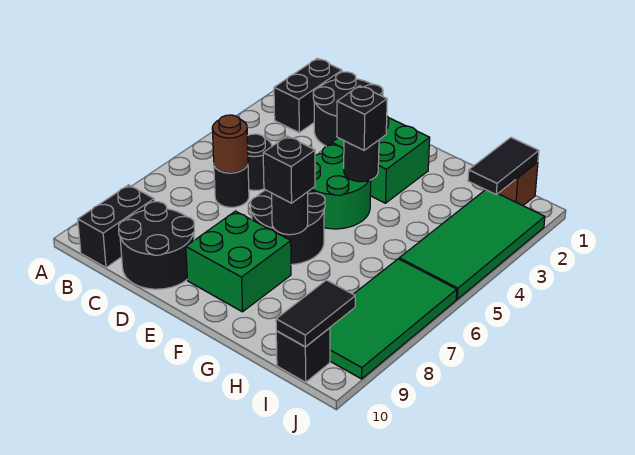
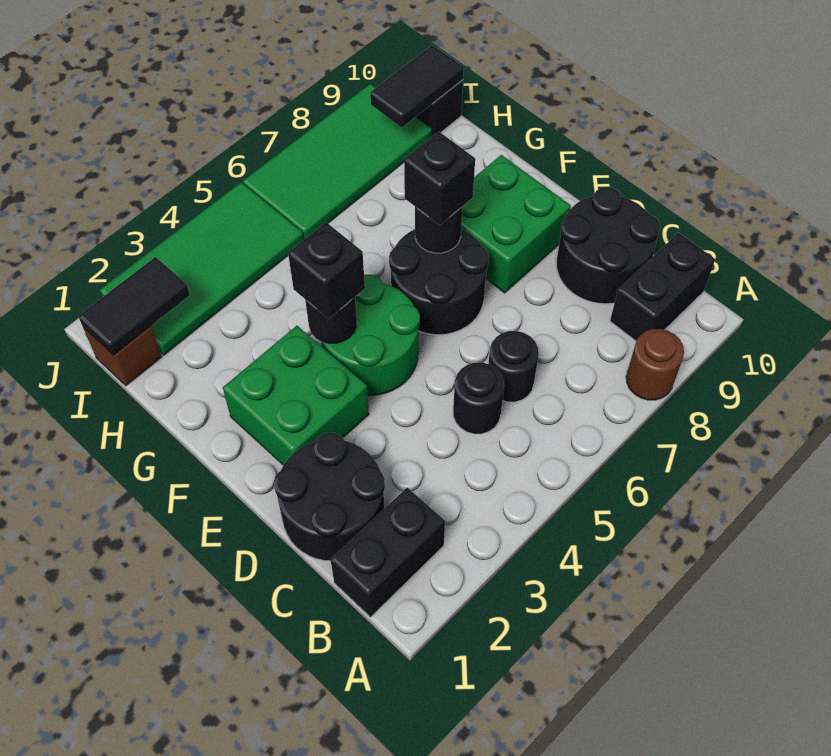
brown round brick C6 level 2 -> brown round brick A8 level 1

